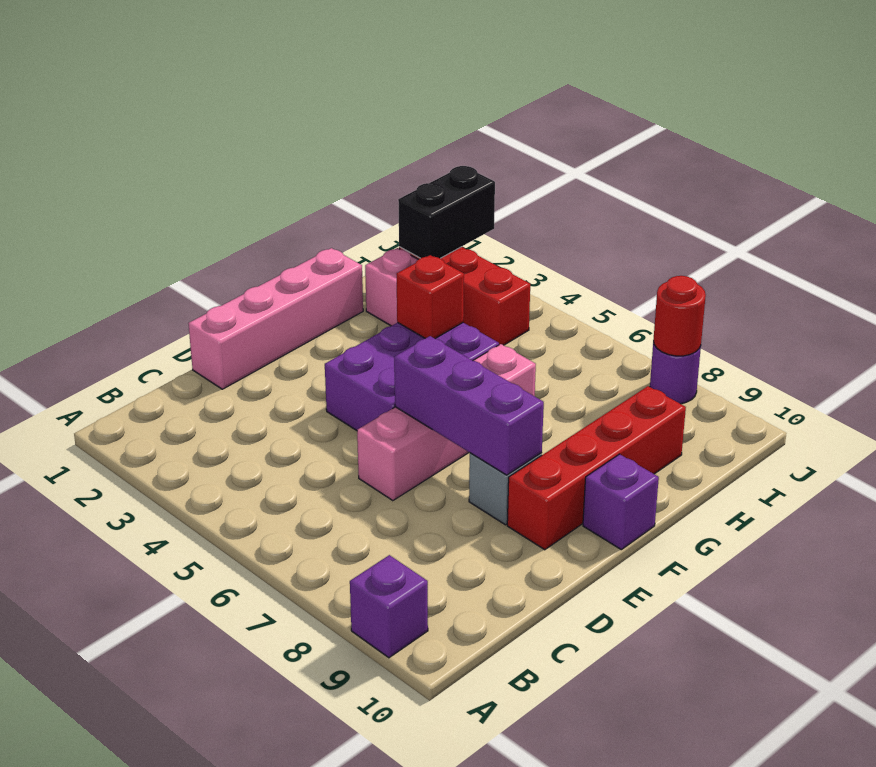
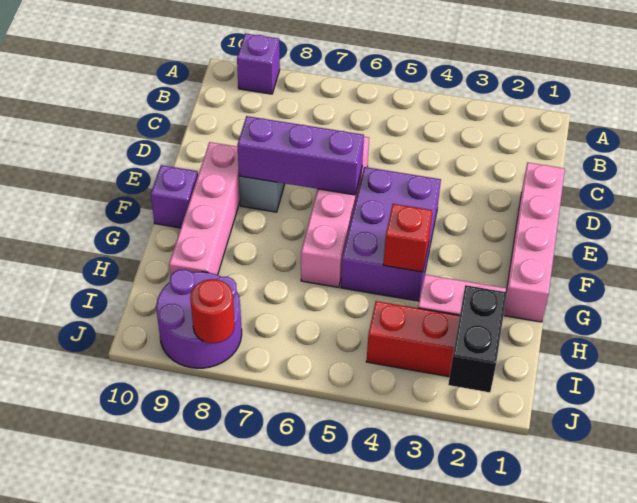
red brick E9:H9 level 1 -> pink brick E9:H9 level 1
purple round brick J8 level 1 -> purple round brick I8:J9 level 1

